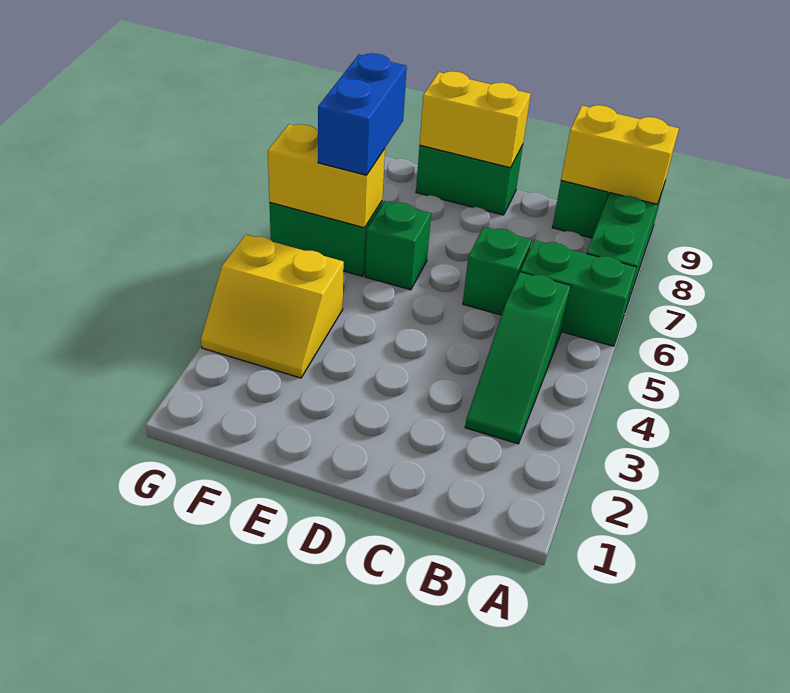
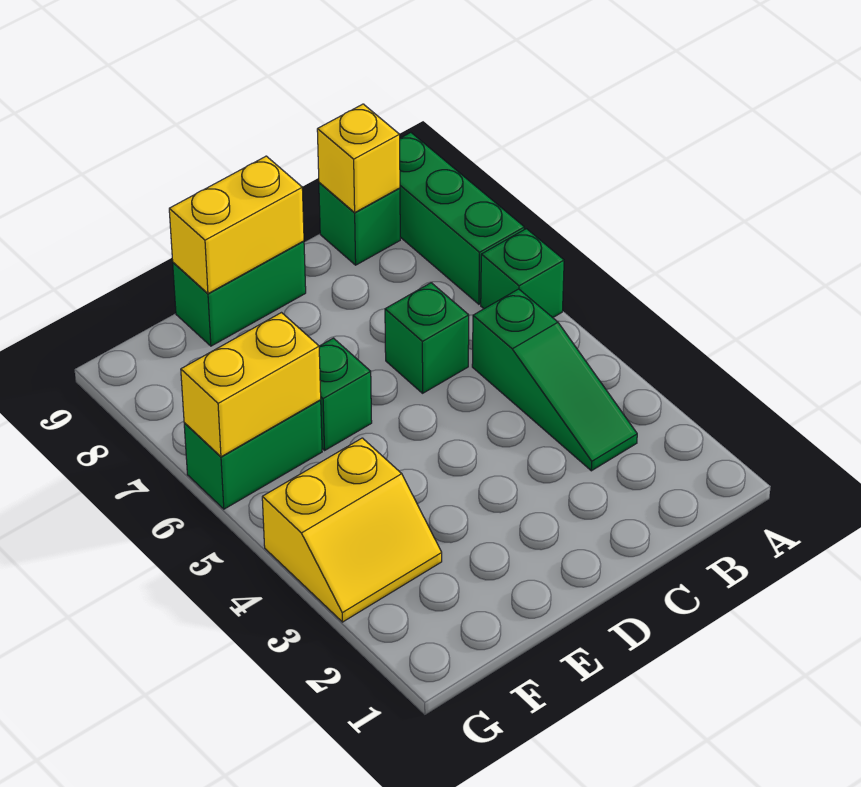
green brick A6:B6 level 1 -> green brick A6 level 1
yellow brick A9:B9 level 2 -> yellow brick B9 level 2
blue brick F6:F7 level 3 -> none

